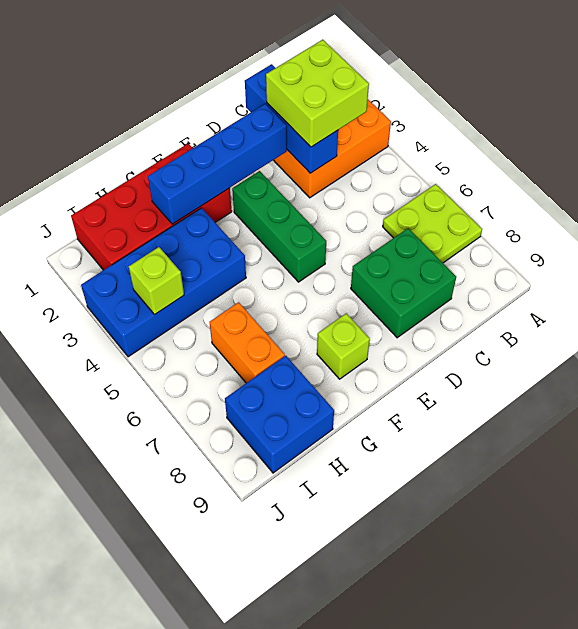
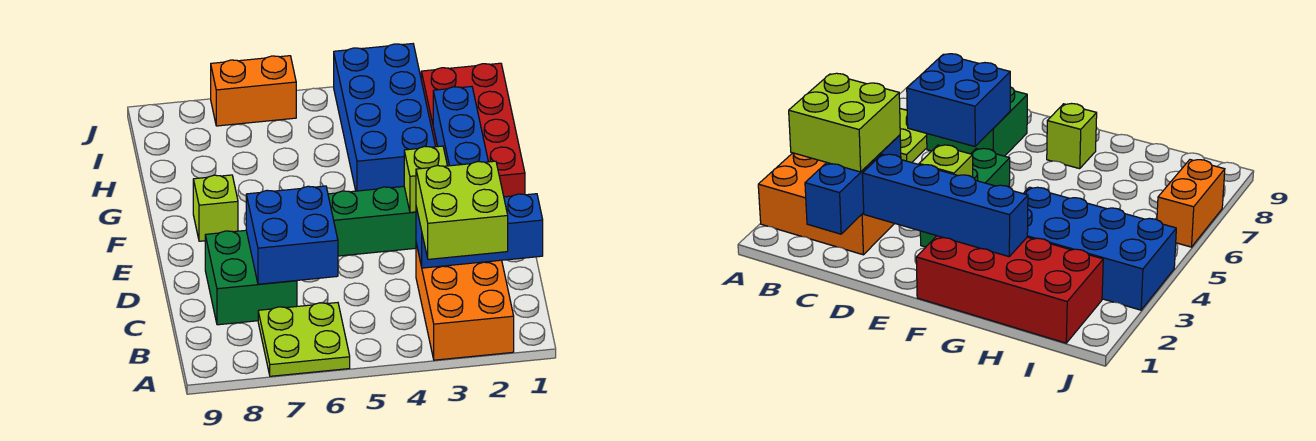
orange brick H6:H7 level 1 -> orange brick J6:J7 level 1
blue brick H8:I9 level 1 -> blue brick C6:D7 level 2
lime brick I4 level 2 -> lime brick E3 level 2

